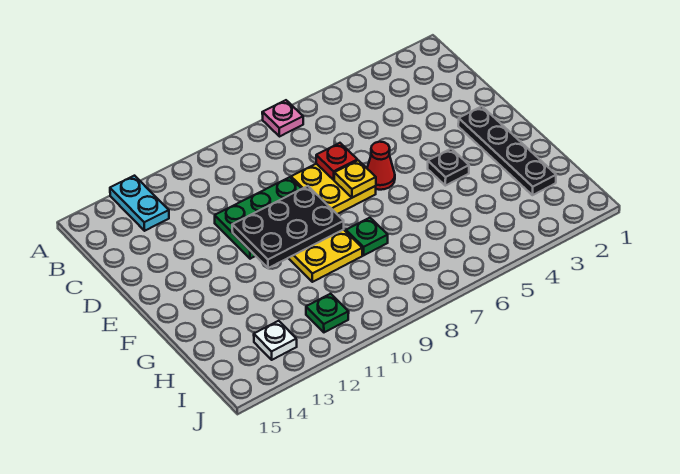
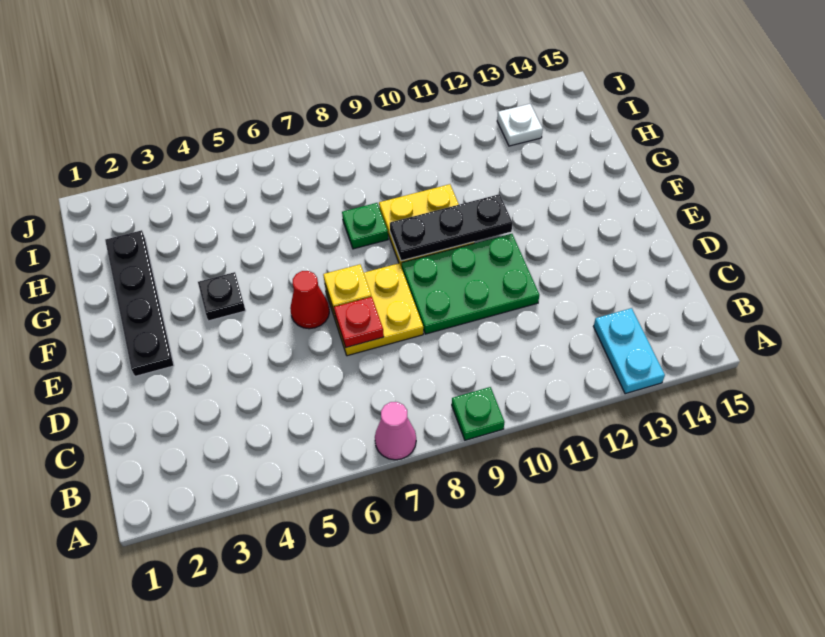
pink plate A7 level 1 -> pink cone A7 level 1
black plate E9:F11 level 2 -> black plate F9:F11 level 2
green plate I11 level 1 -> green plate A9 level 1

